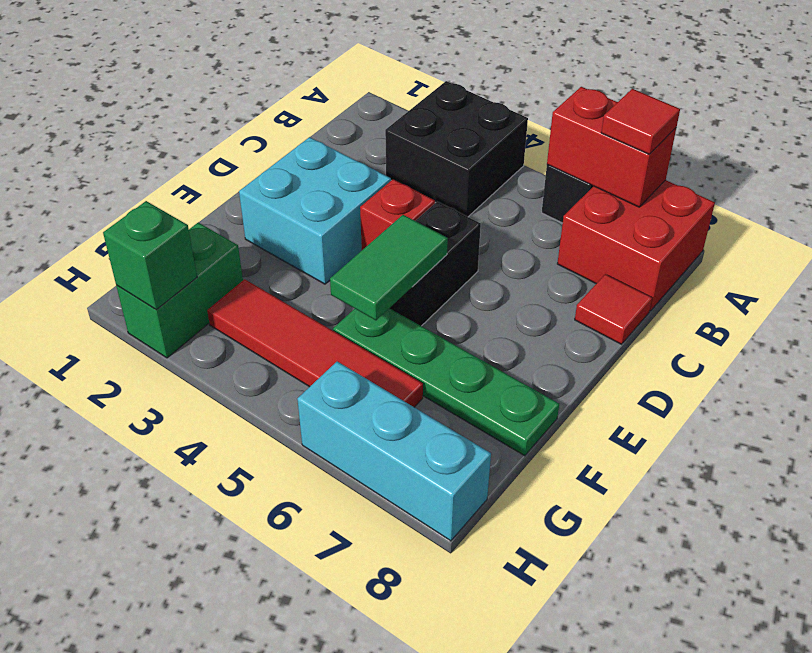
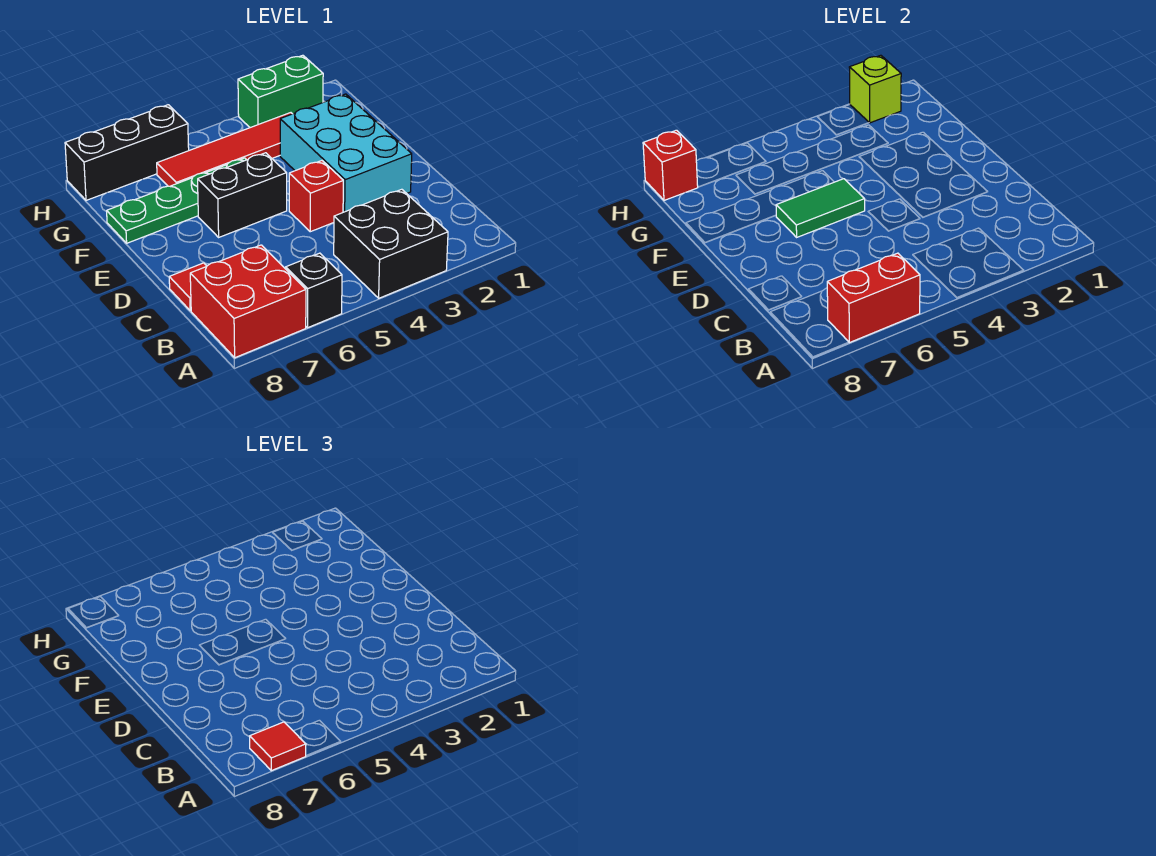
cyan brick D2:E3 level 1 -> cyan brick D2:F3 level 1
black brick D5:E5 level 1 -> black brick E5:E6 level 1
green tile E5:F5 level 2 -> green tile E5:E6 level 2
green brick G2:H2 level 1 -> green brick H2:H3 level 1
green brick H2 level 2 -> lime brick H2 level 2
cyan brick H6:H8 level 1 -> black brick H6:H8 level 1
none -> red brick H8 level 2

